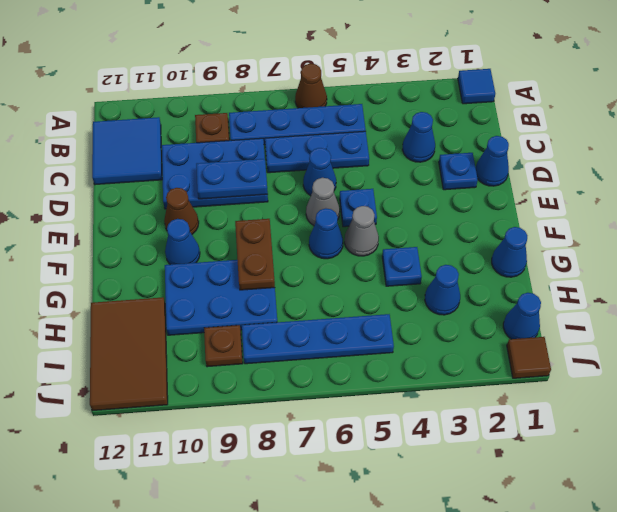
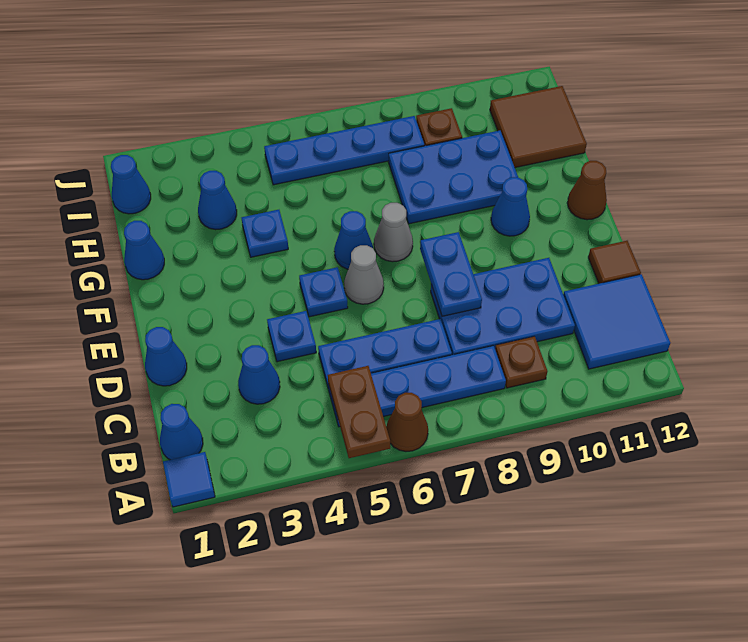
blue plate D2 level 1 -> blue plate D4 level 1
blue cone D6 level 1 -> blue cone B1 level 1
blue plate D8:D9 level 2 -> blue plate D8:E8 level 2
brown cone E10 level 1 -> brown cone F12 level 1
grey cone F5 level 1 -> grey cone F7 level 1
brown plate F8:G8 level 2 -> brown plate A5:B5 level 2
brown tile H11:J12 level 1 -> brown tile H11:I12 level 1
brown tile J1 level 1 -> brown tile D12 level 1

